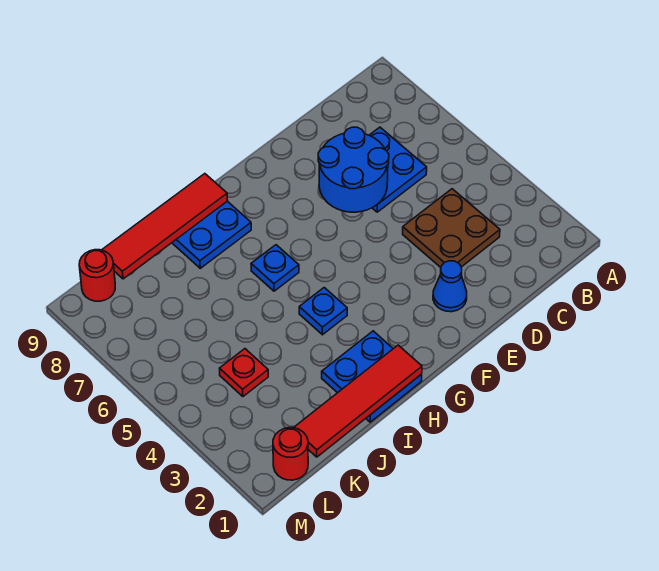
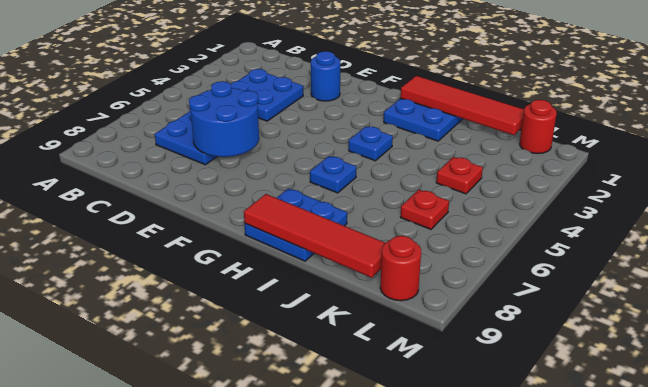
brown plate C3:D4 level 1 -> blue plate C3:D4 level 1
blue cone E2 level 1 -> blue round brick E2 level 1
none -> red plate K6 level 1

